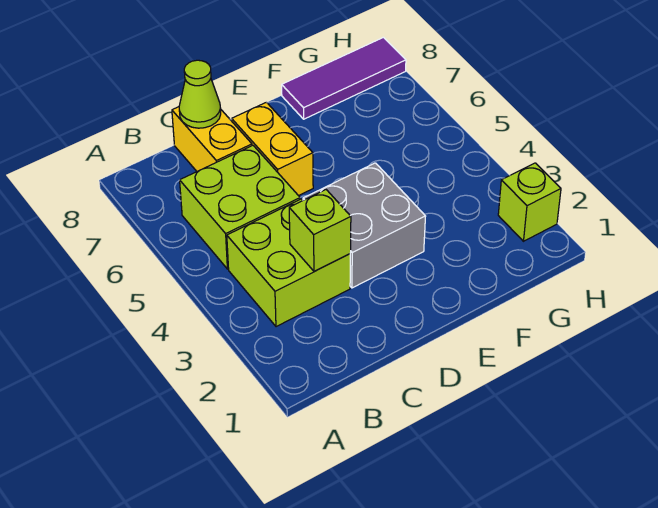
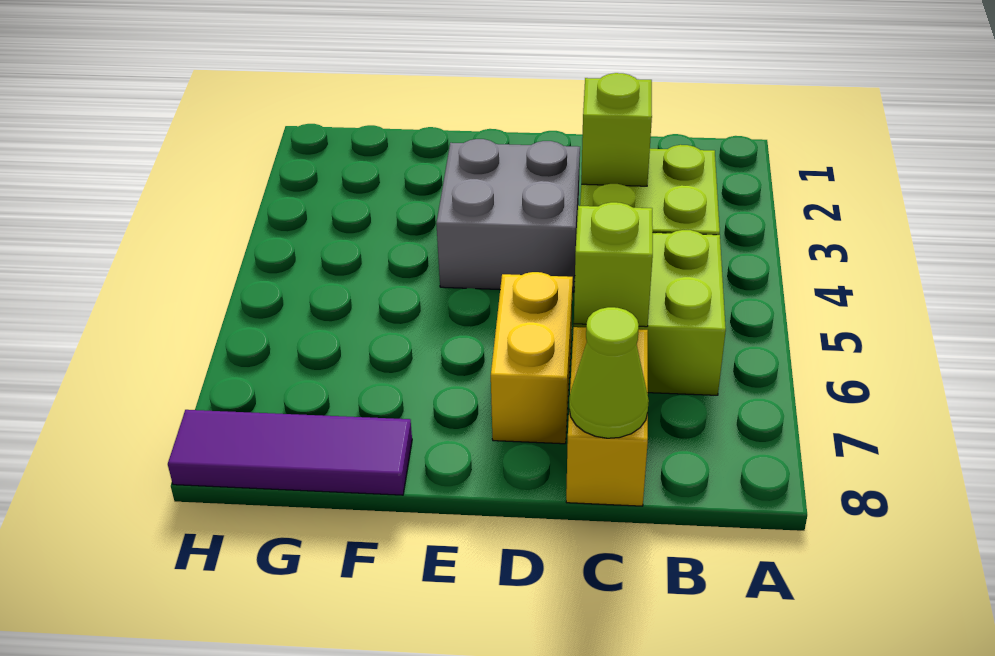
lime brick H2 level 1 -> lime brick C6 level 2

